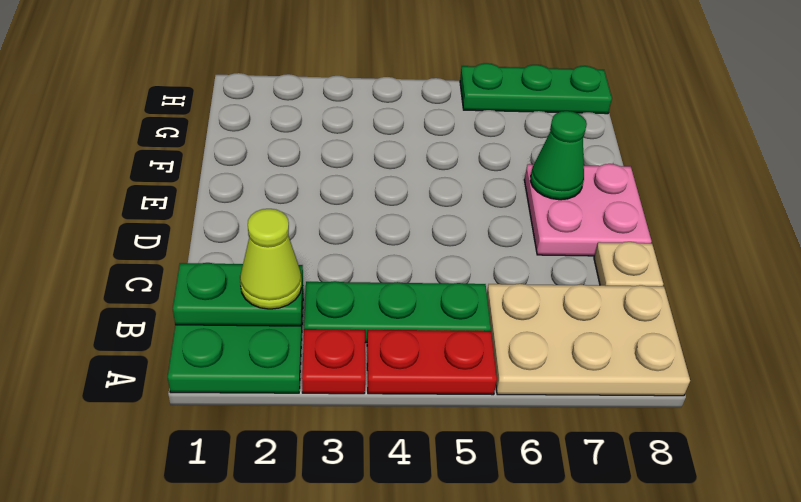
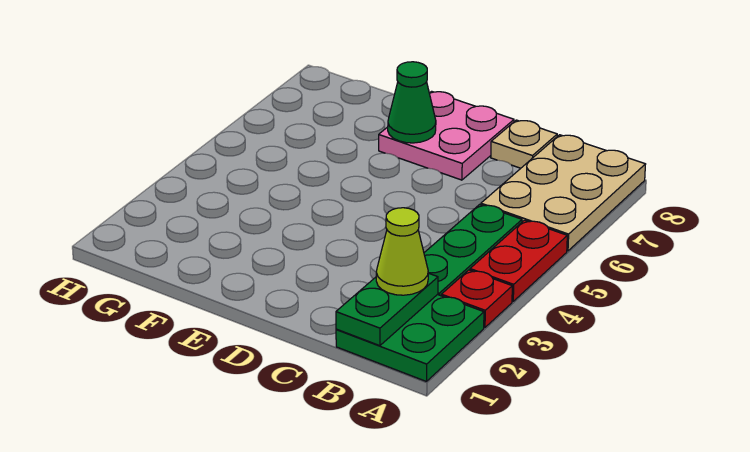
green plate H6:H8 level 1 -> none

